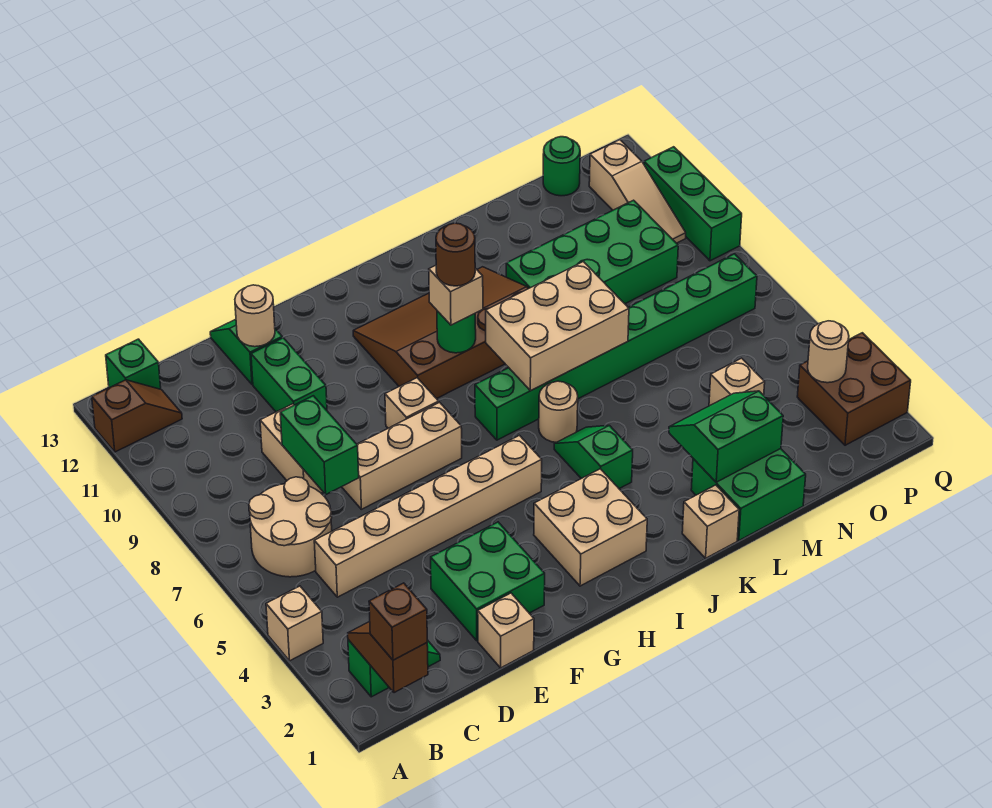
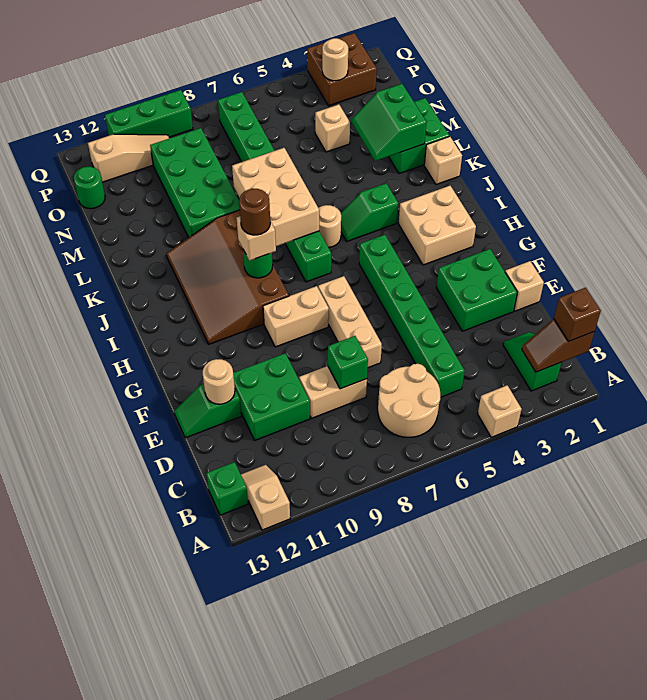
brown slope A12:B12 level 1 top A -> tan slope A12:B12 level 1 top A
tan brick C5:H5 level 1 -> green brick C5:H5 level 1
green brick D7:D8 level 2 -> green brick D8 level 2
green brick E10:E11 level 1 -> green brick D10:E11 level 1
tan brick G8 level 1 -> tan brick G8:G9 level 1

